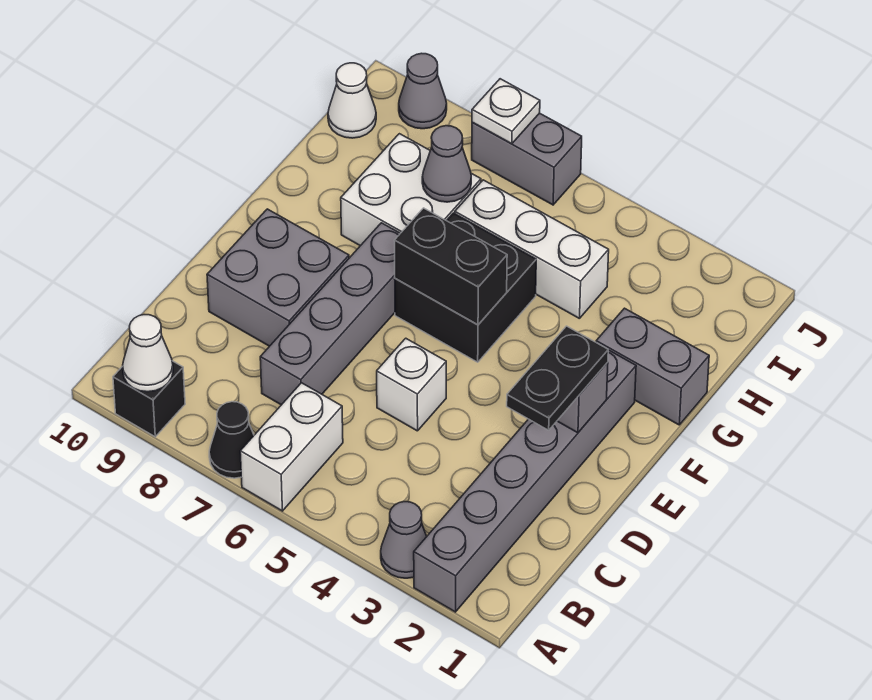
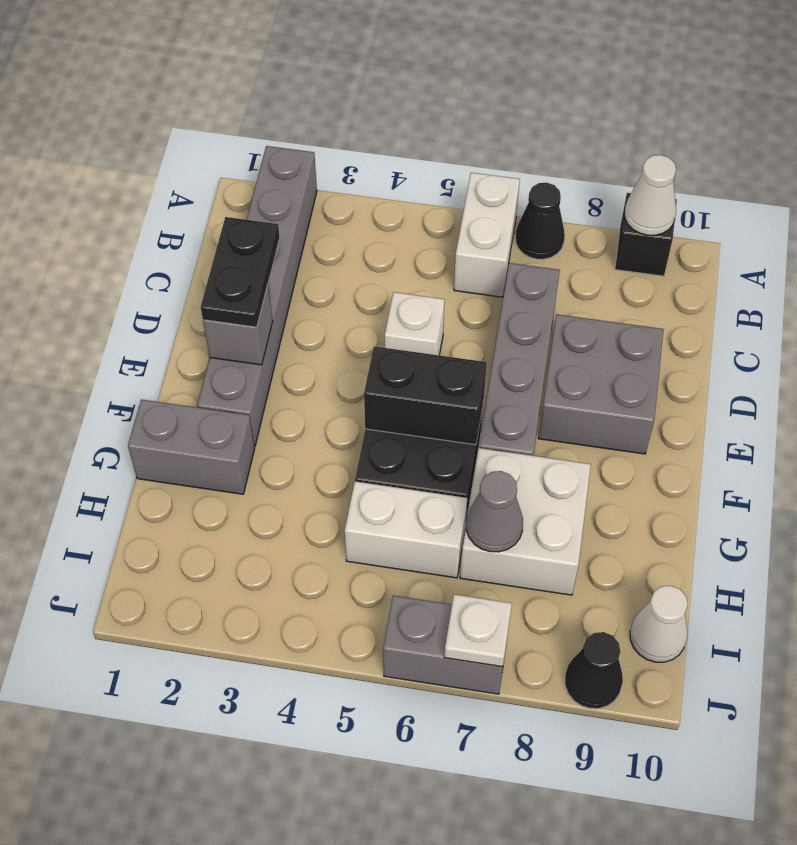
grey cone A3 level 1 -> none
white brick H4:H6 level 1 -> white brick H5:H6 level 1
grey cone J9 level 1 -> black cone J9 level 1

